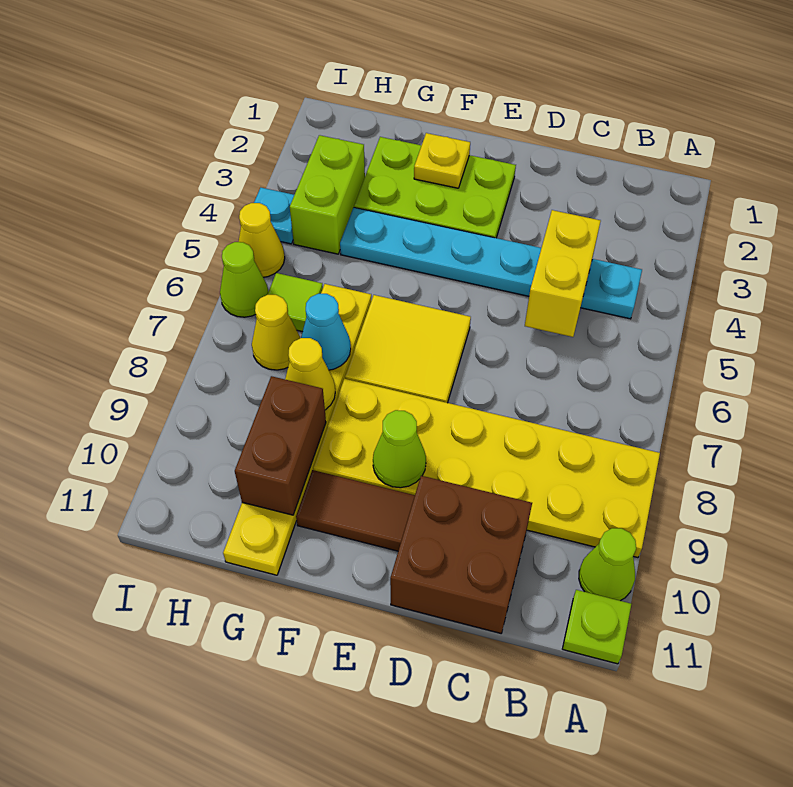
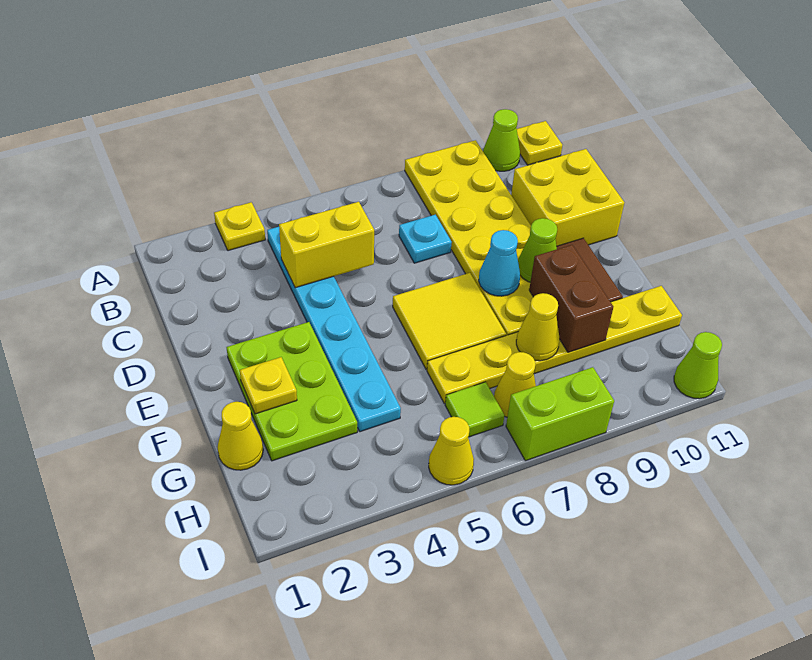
none -> yellow plate A3 level 1
lime plate A11 level 1 -> yellow plate A11 level 1
brown brick C10:D11 level 1 -> yellow brick C10:D11 level 1
none -> yellow cone G1 level 1
cyan cone G7 level 2 -> cyan cone E8 level 2
brown brick G9:G10 level 2 -> brown brick F9:G9 level 2
lime brick H3:H4 level 1 -> lime brick I7:I8 level 1
cyan plate I4 level 1 -> cyan plate C7 level 1
lime cone I6 level 1 -> lime cone I11 level 1

